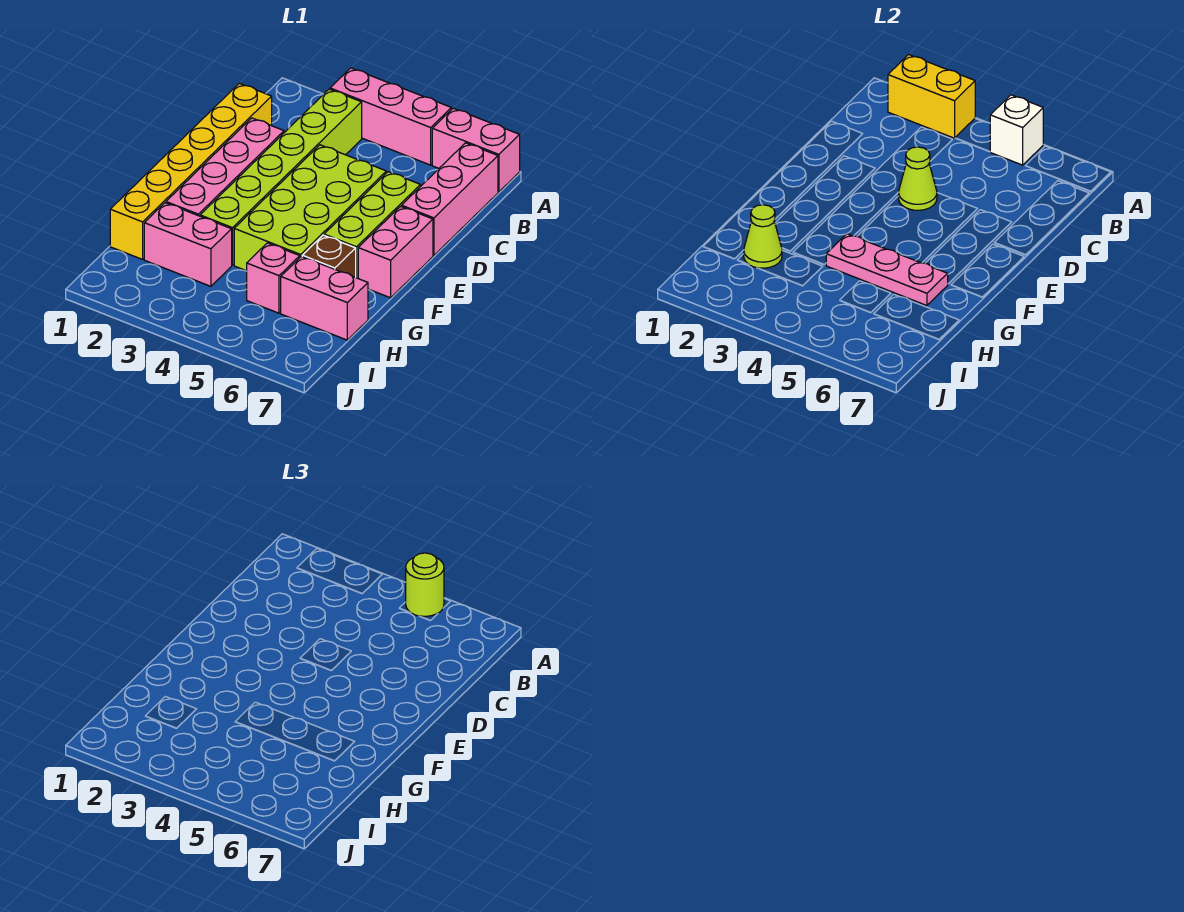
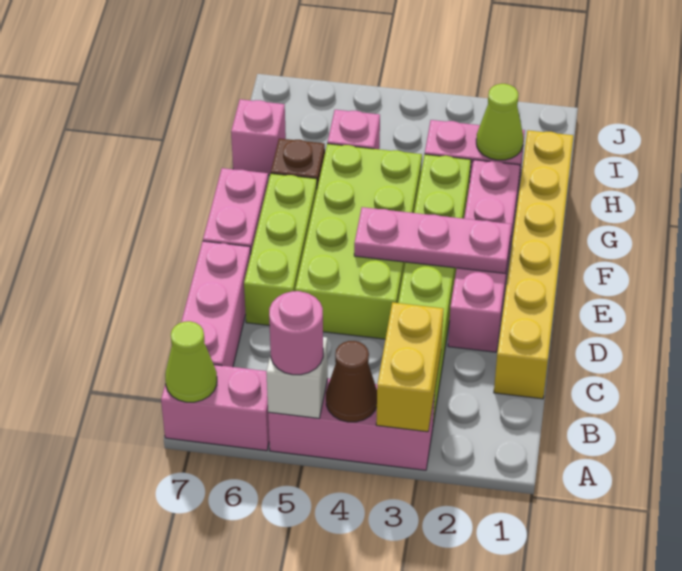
yellow brick A2:A3 level 2 -> yellow brick A3:B3 level 2
none -> brown cone A4 level 2
lime round brick A5 level 3 -> pink round brick A5 level 3
lime cone D4 level 2 -> lime cone A7 level 2
pink plate G4:G6 level 2 -> pink plate E2:E4 level 2
pink brick H6:H7 level 1 -> pink brick H7 level 1

